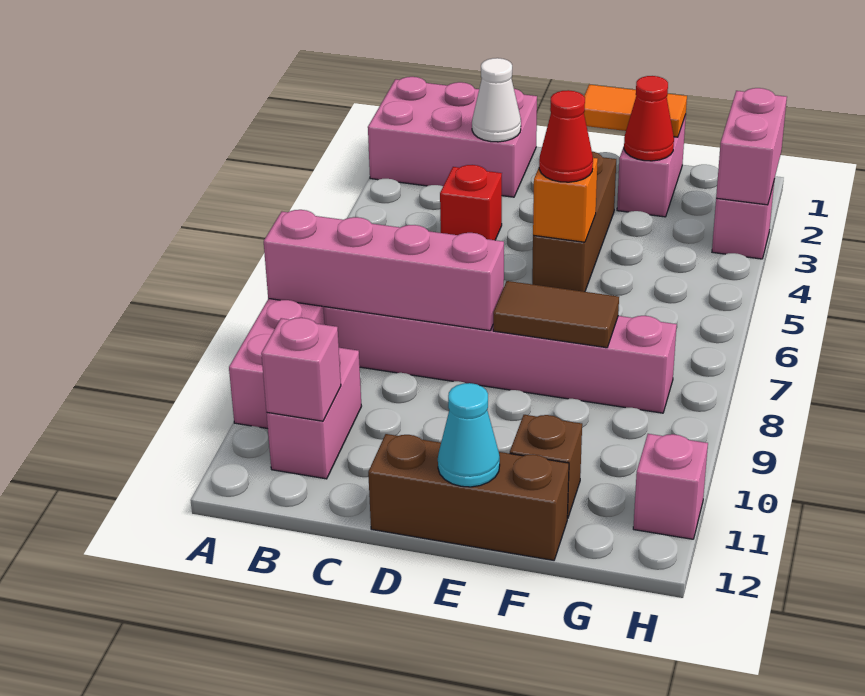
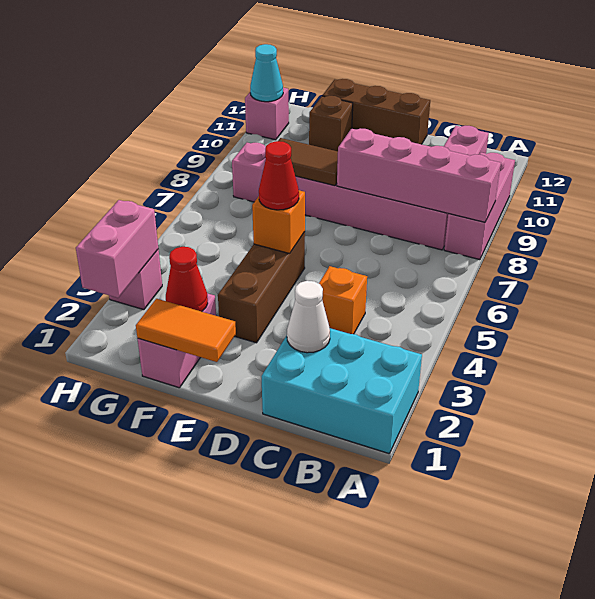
pink brick A1:C2 level 1 -> cyan brick A1:C2 level 1
pink brick B11 level 2 -> none
red brick C4 level 1 -> orange brick C4 level 1
cyan cone E12 level 2 -> cyan cone H11 level 2

